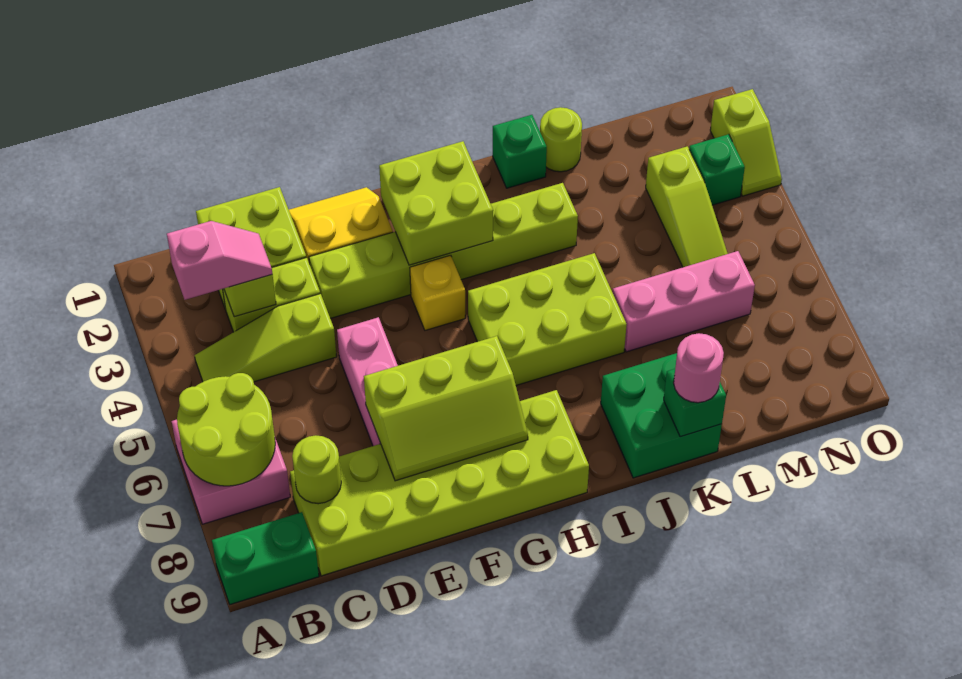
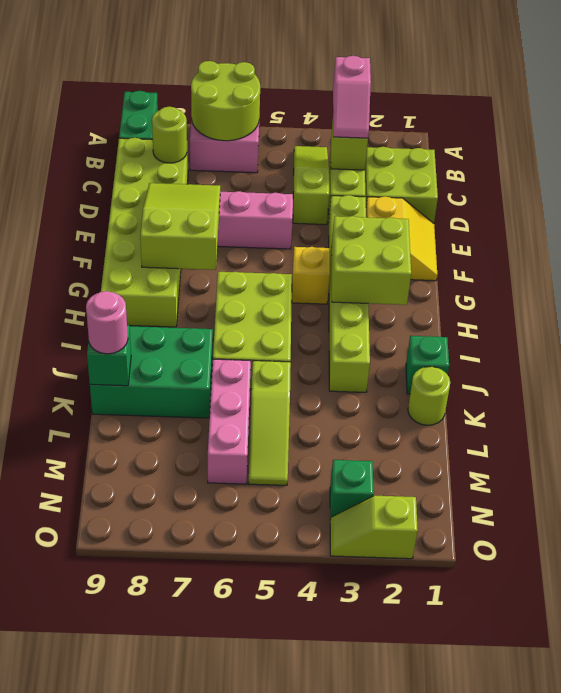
lime slope E7:G8 level 2 top 7 -> lime slope E7:G8 level 2 top G
green brick J8:K9 level 1 -> green brick J7:K9 level 1
lime slope M3:M5 level 1 top 3 -> lime slope K5:M5 level 1 top K

